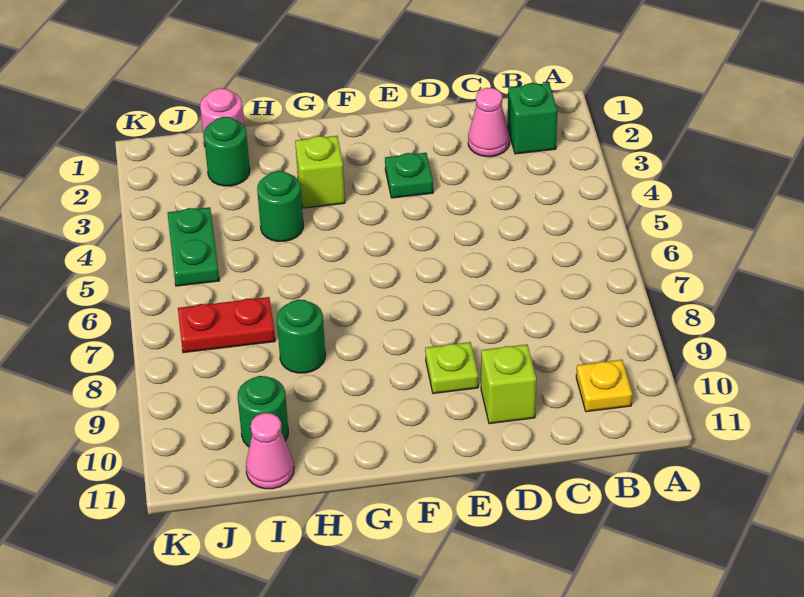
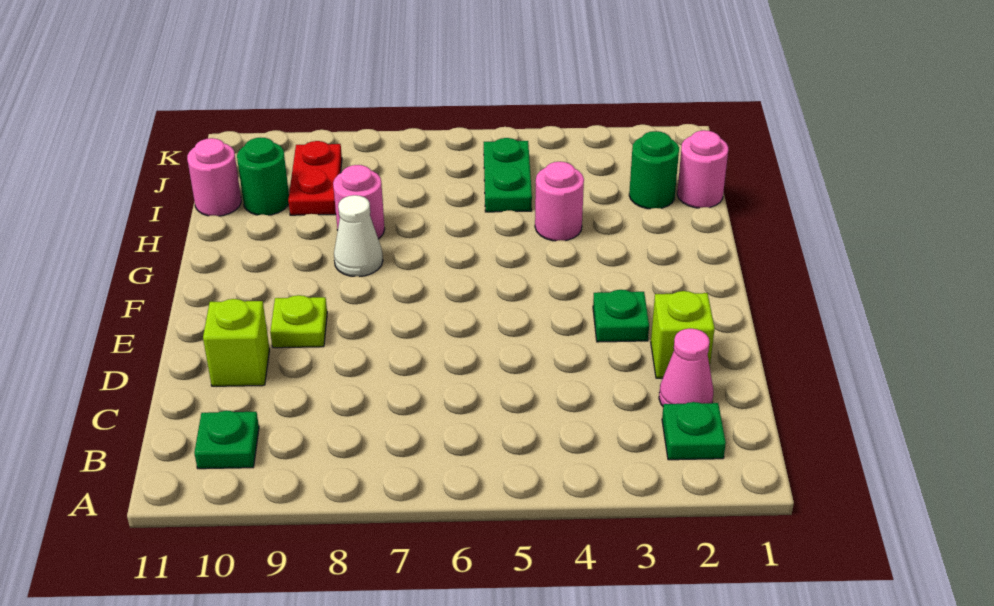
green brick B2 level 1 -> green plate B2 level 1
yellow plate B10 level 1 -> green plate B10 level 1
lime brick G3 level 1 -> lime brick D2 level 1
none -> white cone G8 level 1
green round brick H4 level 1 -> pink round brick H4 level 1
green round brick H8 level 1 -> pink round brick H8 level 1
red plate I7:J7 level 1 -> red plate I9:J9 level 1
pink cone I11 level 1 -> pink round brick I11 level 1
green plate J4:J5 level 1 -> green plate I5:J5 level 1

